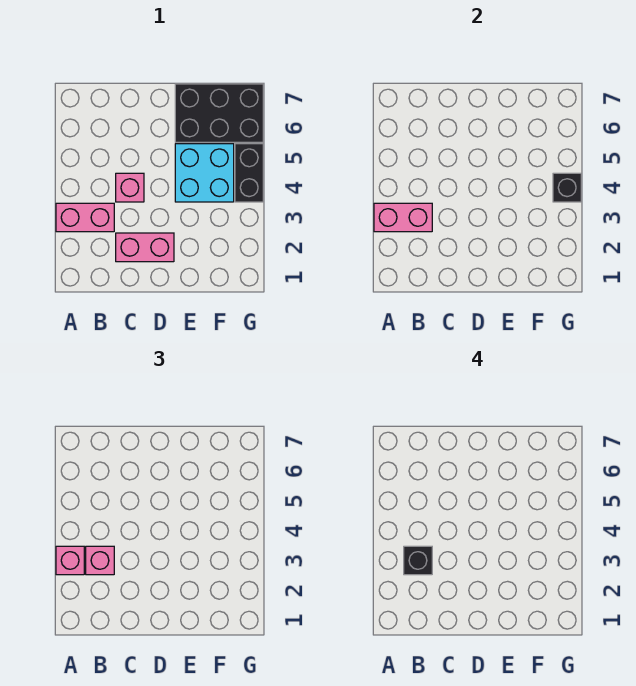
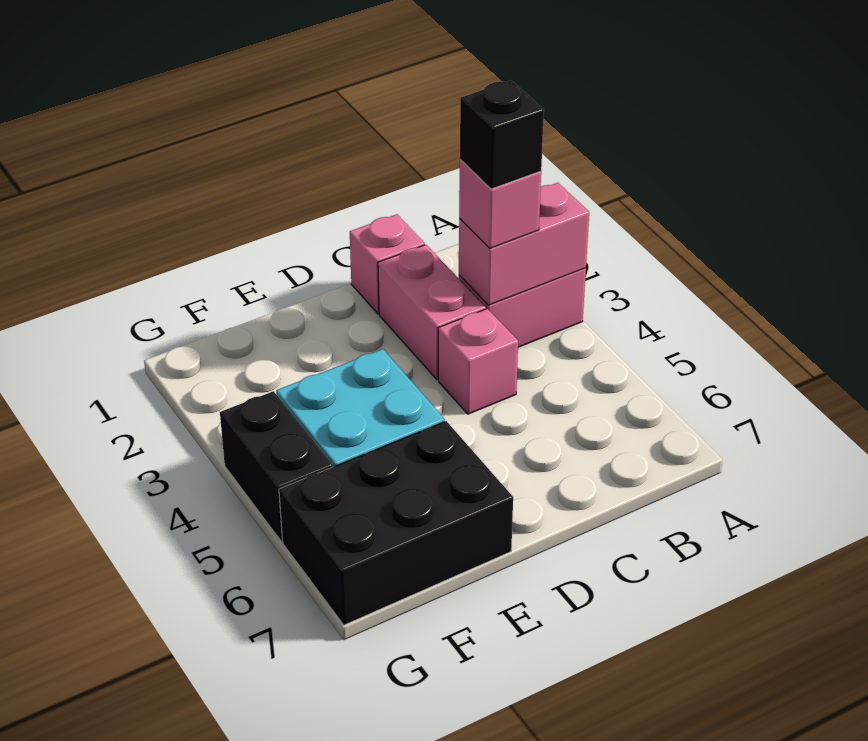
pink brick A3 level 3 -> pink brick C1 level 1
pink brick C2:D2 level 1 -> pink brick C2:C3 level 1
black brick G4 level 2 -> none

